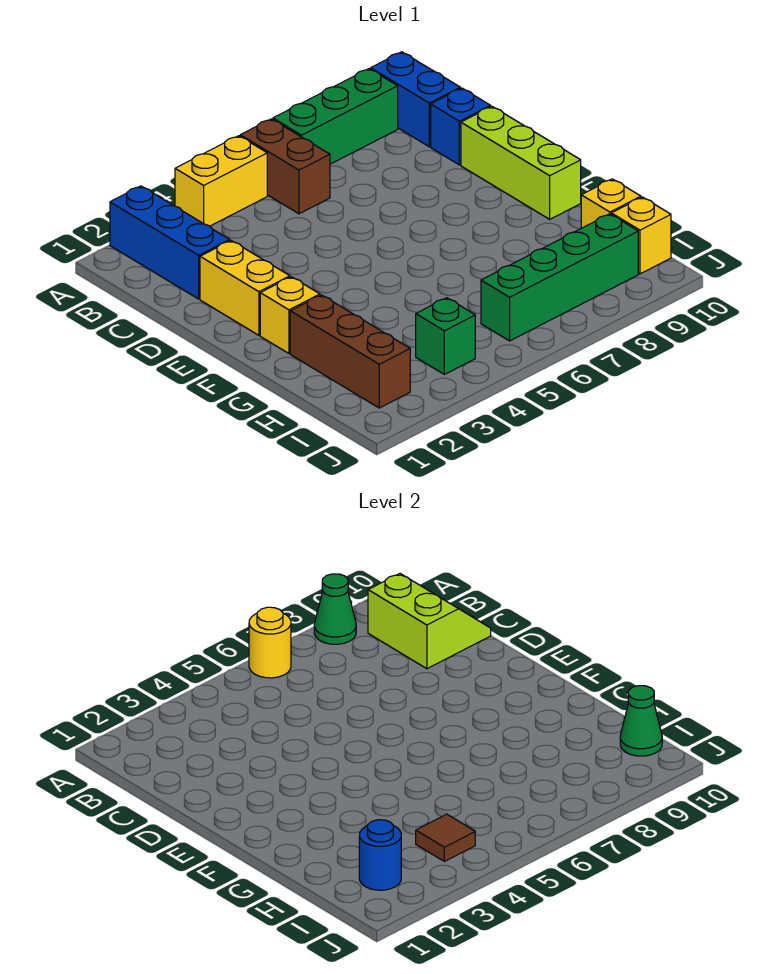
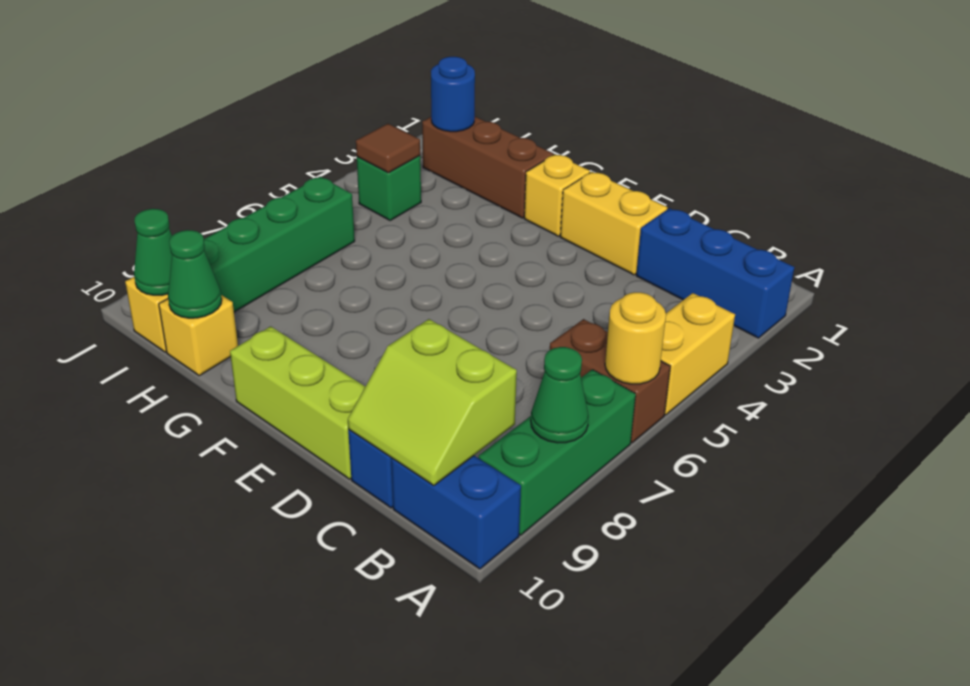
none -> green cone H10 level 2

